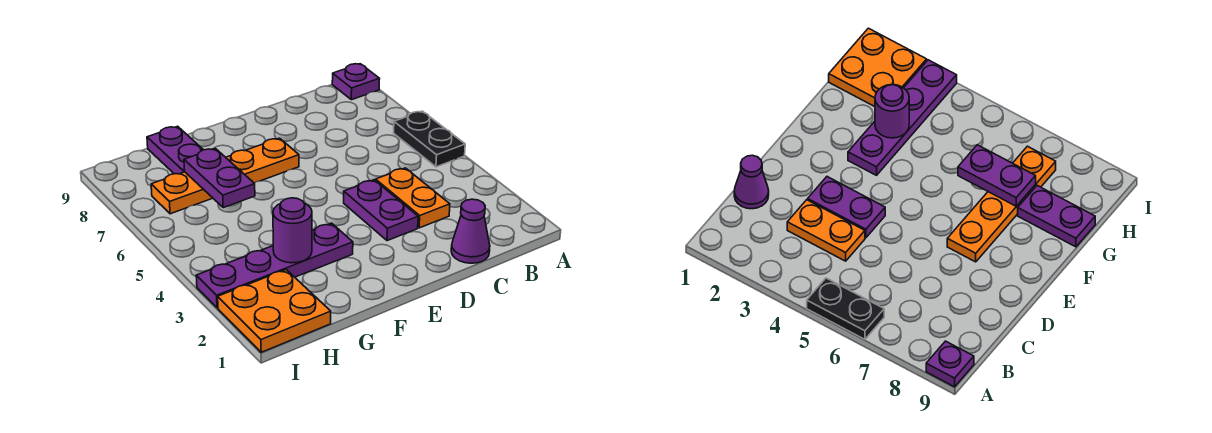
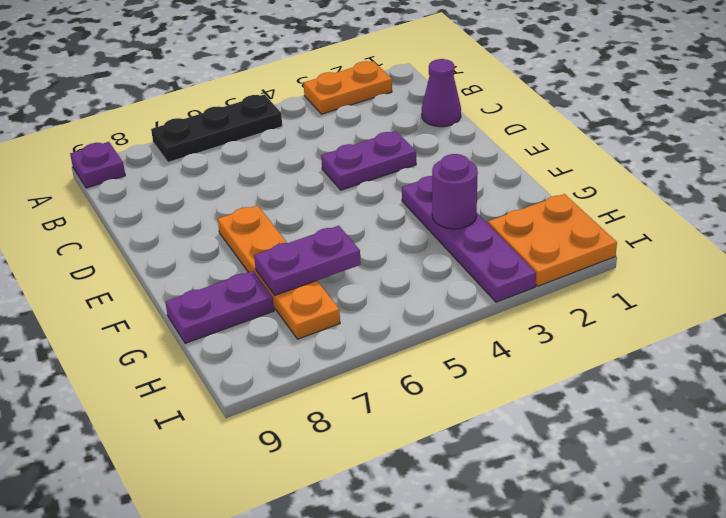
black plate A5:A6 level 1 -> black plate A5:A7 level 1
orange plate C3:C4 level 1 -> orange plate A2:A3 level 1

